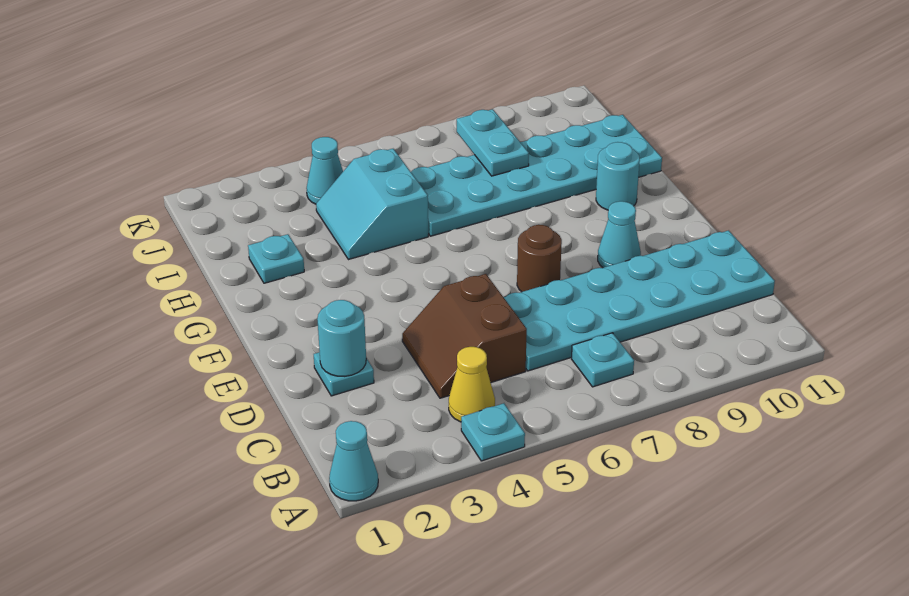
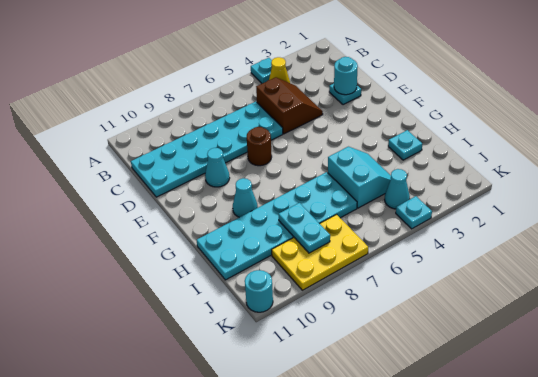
cyan cone A1 level 1 -> cyan cone G9 level 1
cyan plate B7 level 1 -> cyan plate K4 level 1
cyan round brick G10 level 1 -> cyan round brick K11 level 1
none -> yellow plate J7:K9 level 1

